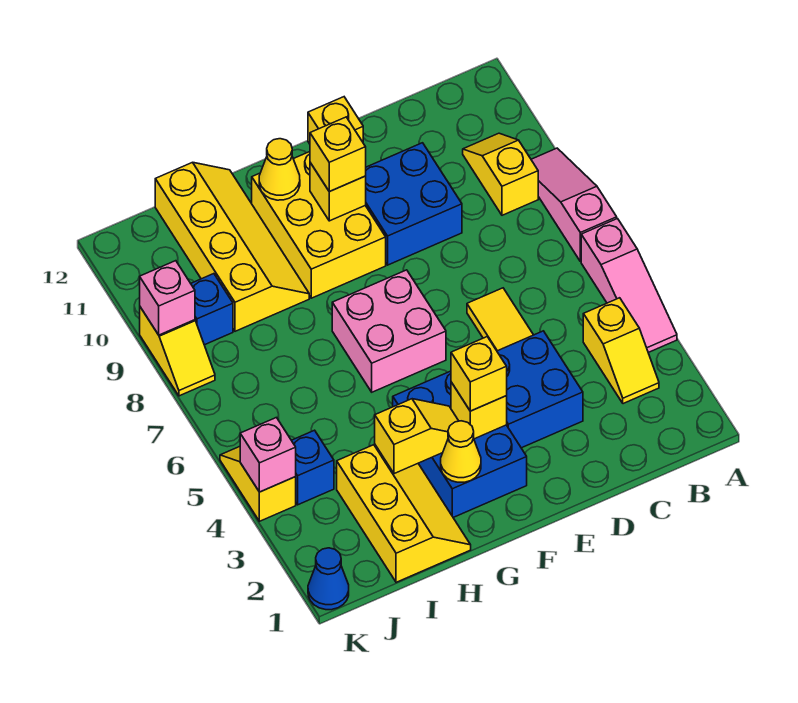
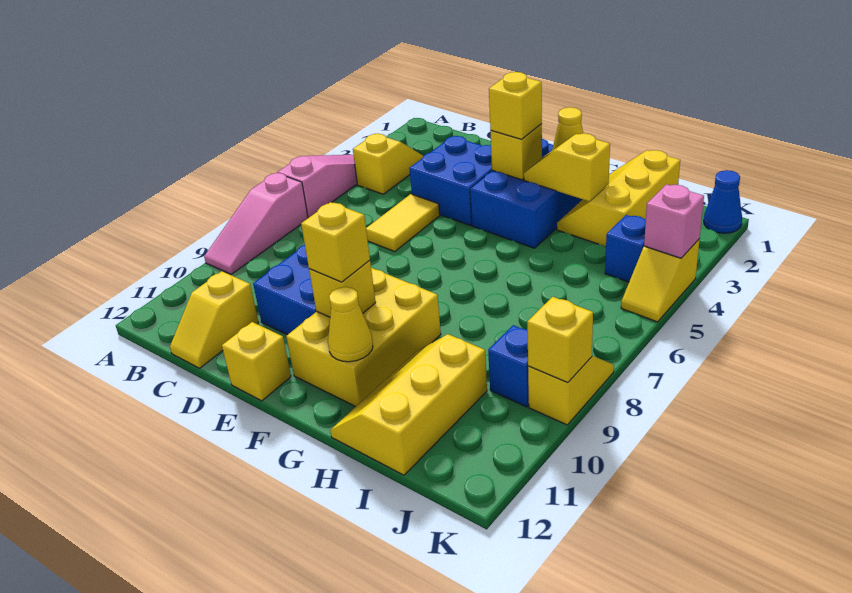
yellow slope B9:B10 level 1 top 9 -> yellow slope C11:C12 level 1 top 11
pink brick F6:G7 level 1 -> none
yellow slope H9:I12 level 1 top I -> yellow slope H10:I12 level 1 top I
pink brick K9 level 2 -> yellow brick K9 level 2

